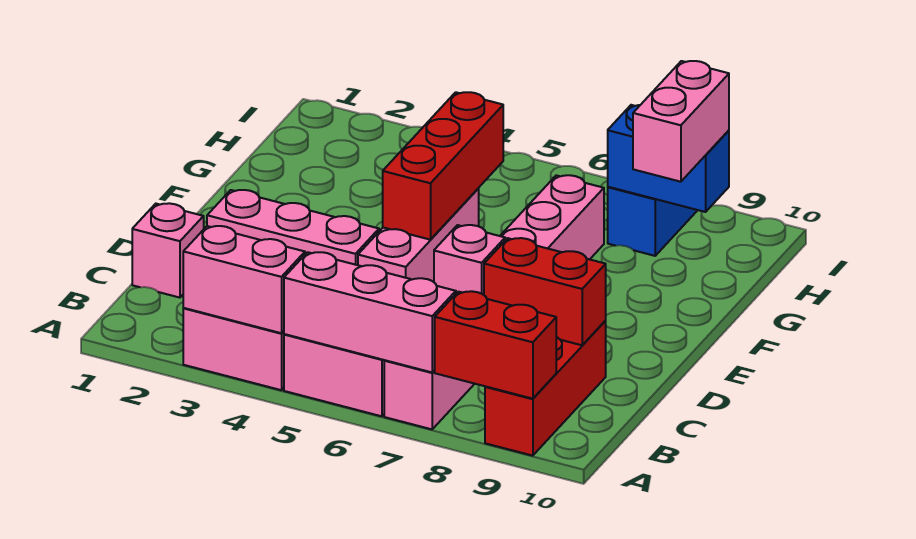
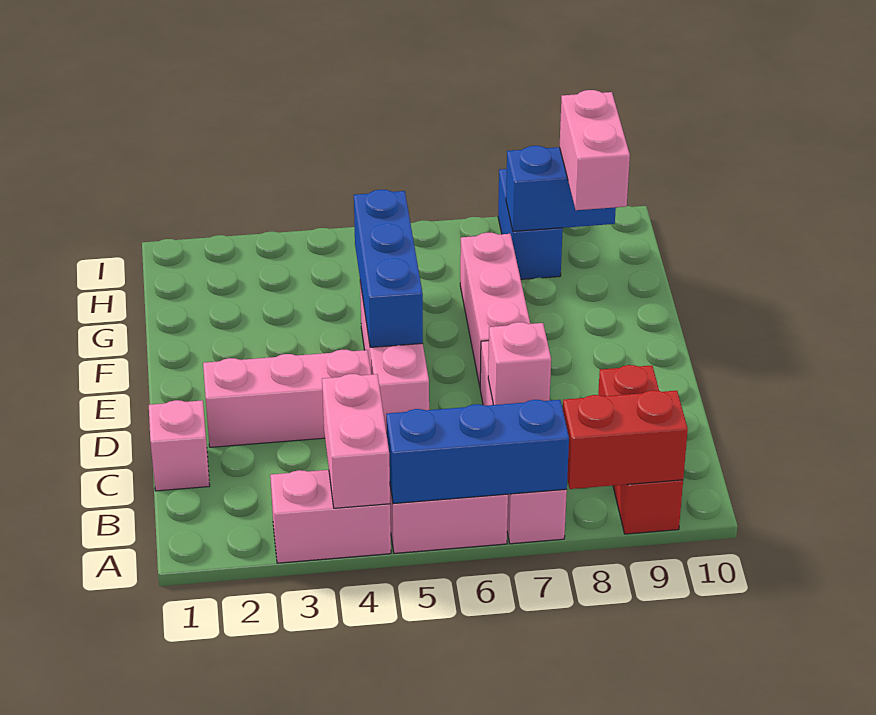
pink brick A3:A4 level 2 -> pink brick A4:B4 level 2
pink brick A5:A7 level 2 -> blue brick A5:A7 level 2
red brick C8:C9 level 2 -> none
red brick E5:G5 level 2 -> blue brick E5:G5 level 2

